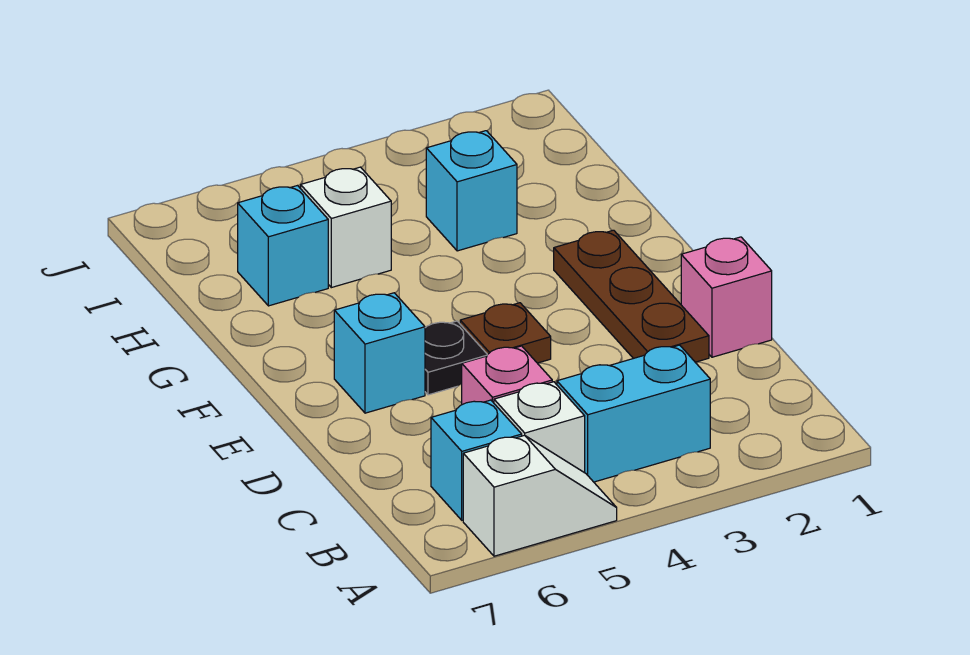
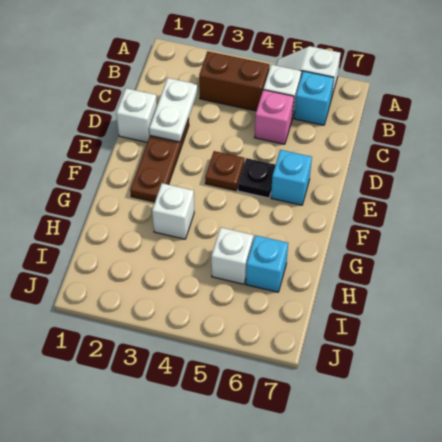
cyan brick B3:B4 level 1 -> brown brick B3:B4 level 1
none -> white plate C2:D2 level 2
pink brick D1 level 1 -> white brick D1 level 1
none -> white brick G3 level 1
cyan brick H3 level 1 -> none

